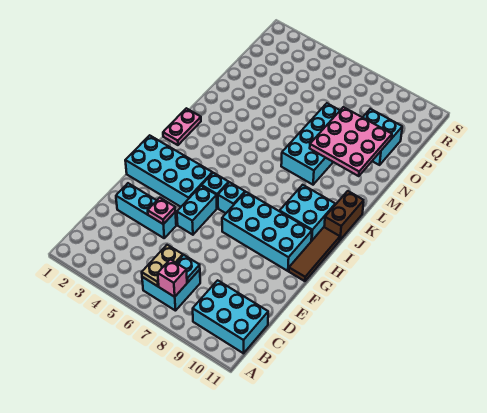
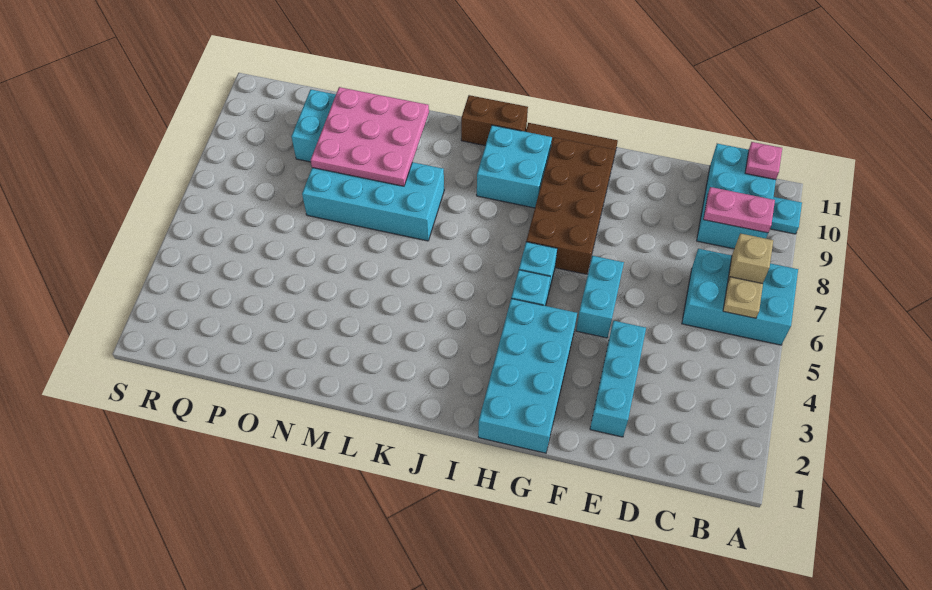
cyan brick B6:C7 level 1 -> cyan brick A6:C7 level 1
tan plate B6:C6 level 2 -> tan plate B6 level 2
pink brick B7 level 2 -> tan brick B7 level 2
cyan plate C7 level 2 -> cyan plate A10 level 1
pink plate E4 level 2 -> pink plate B11 level 2
cyan brick F5:G5 level 1 -> cyan brick F5:F6 level 1
cyan brick G7:H10 level 1 -> brown brick G7:H10 level 1
pink plate J1:K1 level 1 -> pink plate B9:C9 level 2

